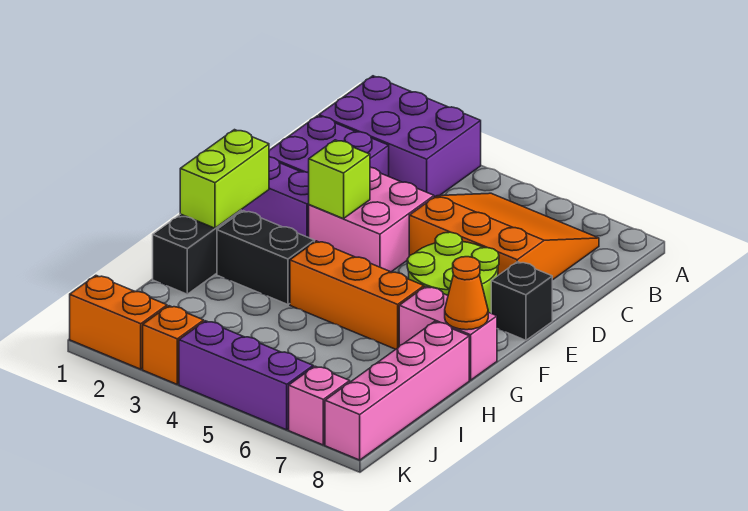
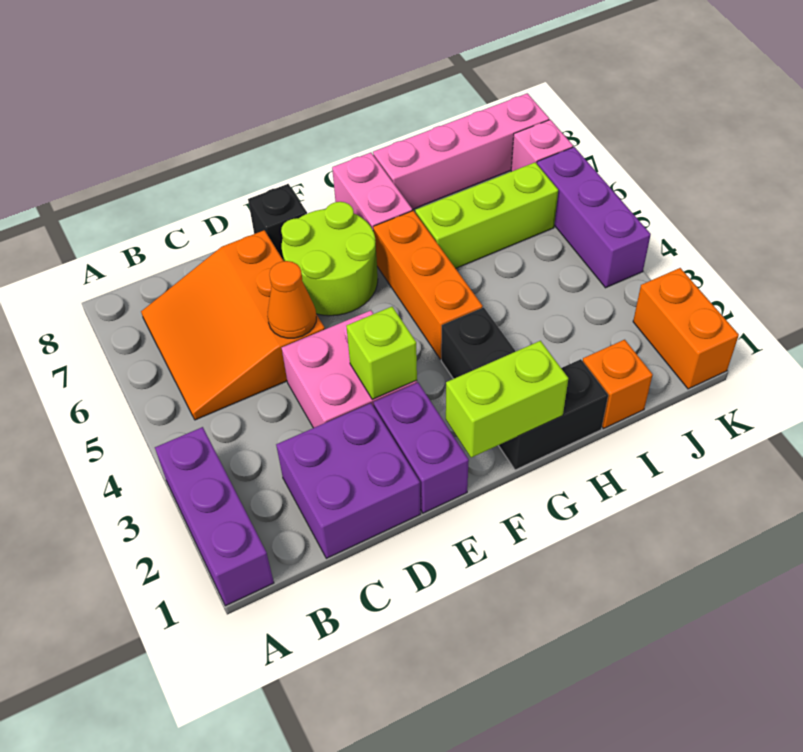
purple brick A1:B3 level 1 -> purple brick A1:A3 level 1
orange cone G8 level 2 -> orange cone D5 level 2
none -> lime brick H6:J6 level 1
orange brick K3 level 1 -> orange brick I1 level 1

